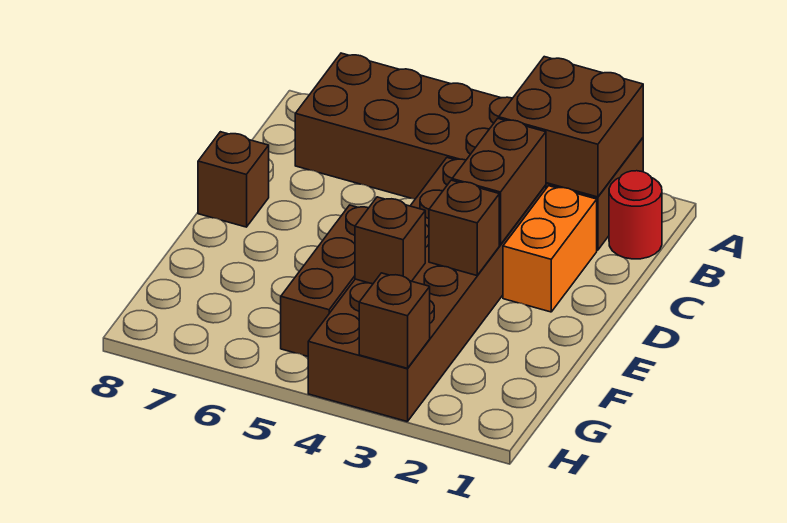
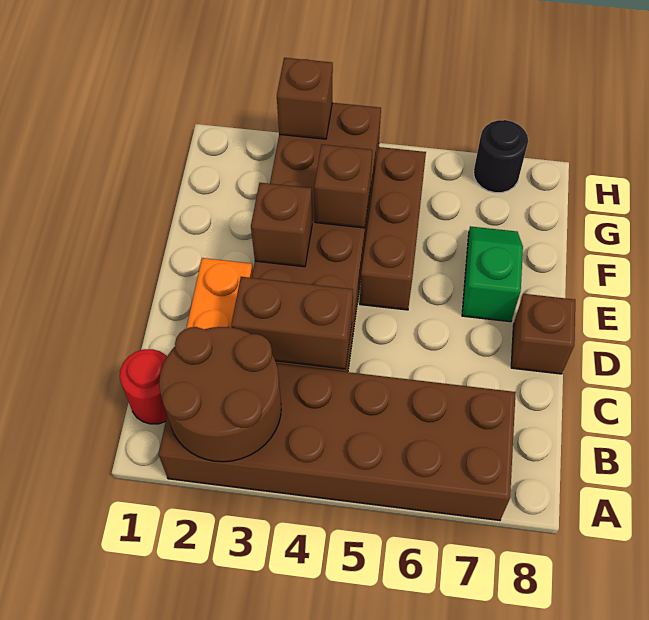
brown brick A2:B3 level 2 -> brown round brick A2:B3 level 2
brown brick C3:D3 level 2 -> brown brick C3:C4 level 2
none -> green slope E7:F7 level 1 top E
none -> black round brick H7 level 1

